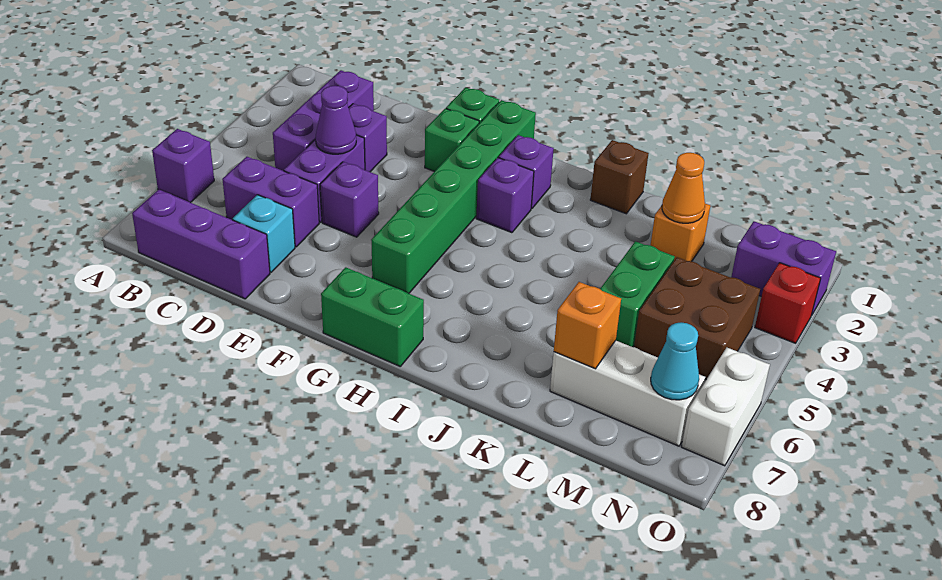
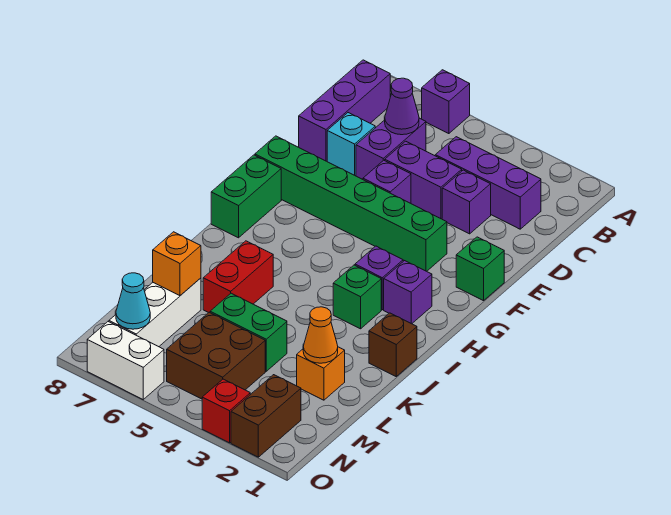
purple cone D4 level 2 -> purple cone C6 level 2
green brick F2 level 1 -> green brick I3 level 1
green brick G1:G6 level 1 -> green brick F3:F8 level 1
none -> red brick J6:K6 level 1
purple brick N2:O2 level 1 -> brown brick N2:O2 level 1

